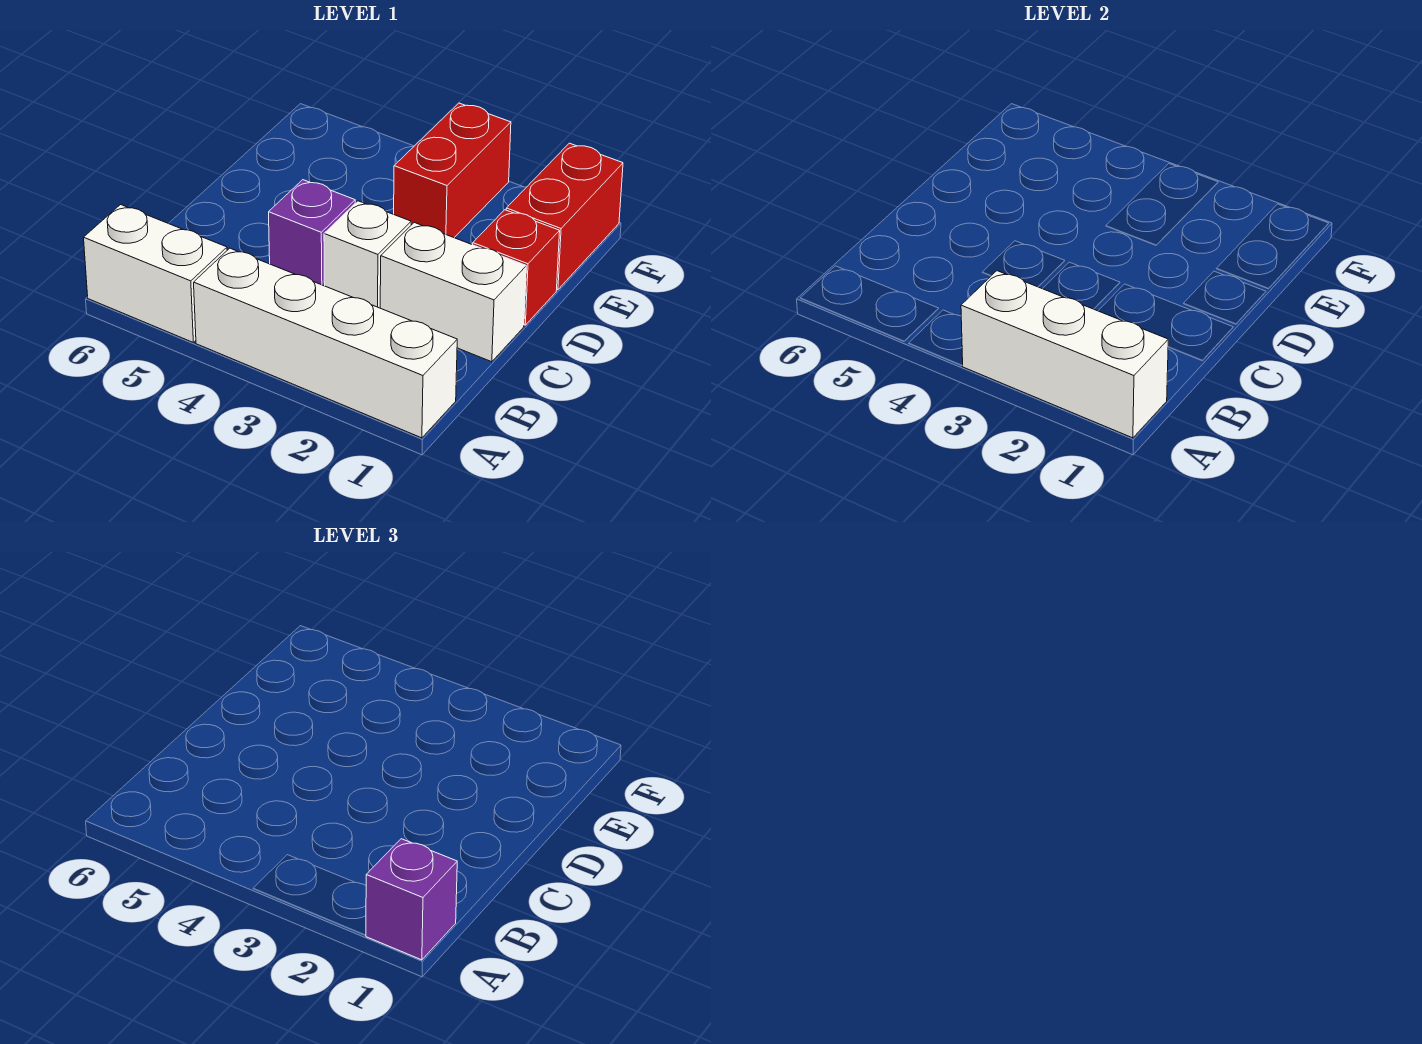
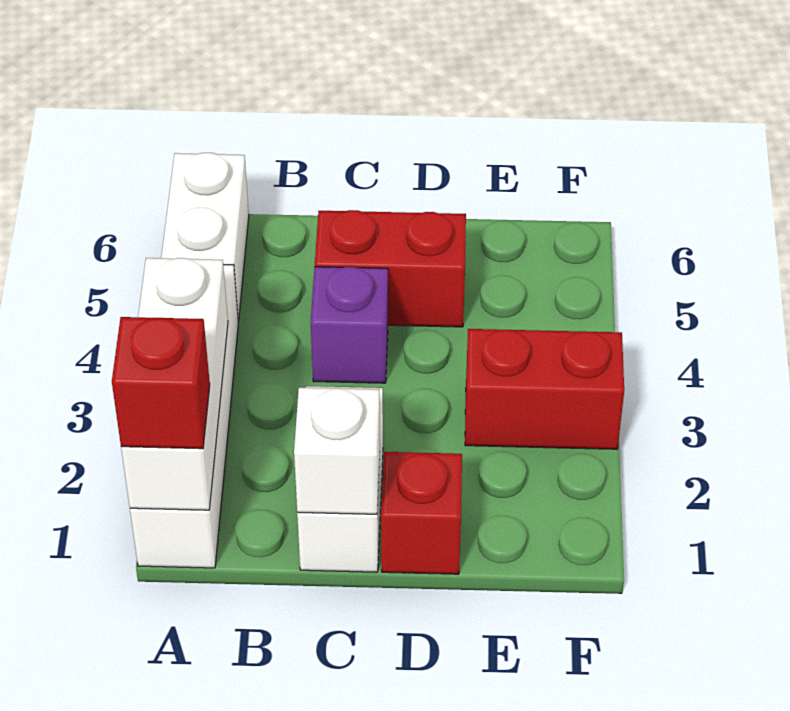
purple brick A1 level 3 -> red brick A1 level 3
white brick C3 level 1 -> white brick C1 level 2
red brick E1:F1 level 1 -> red brick C5:D5 level 1

